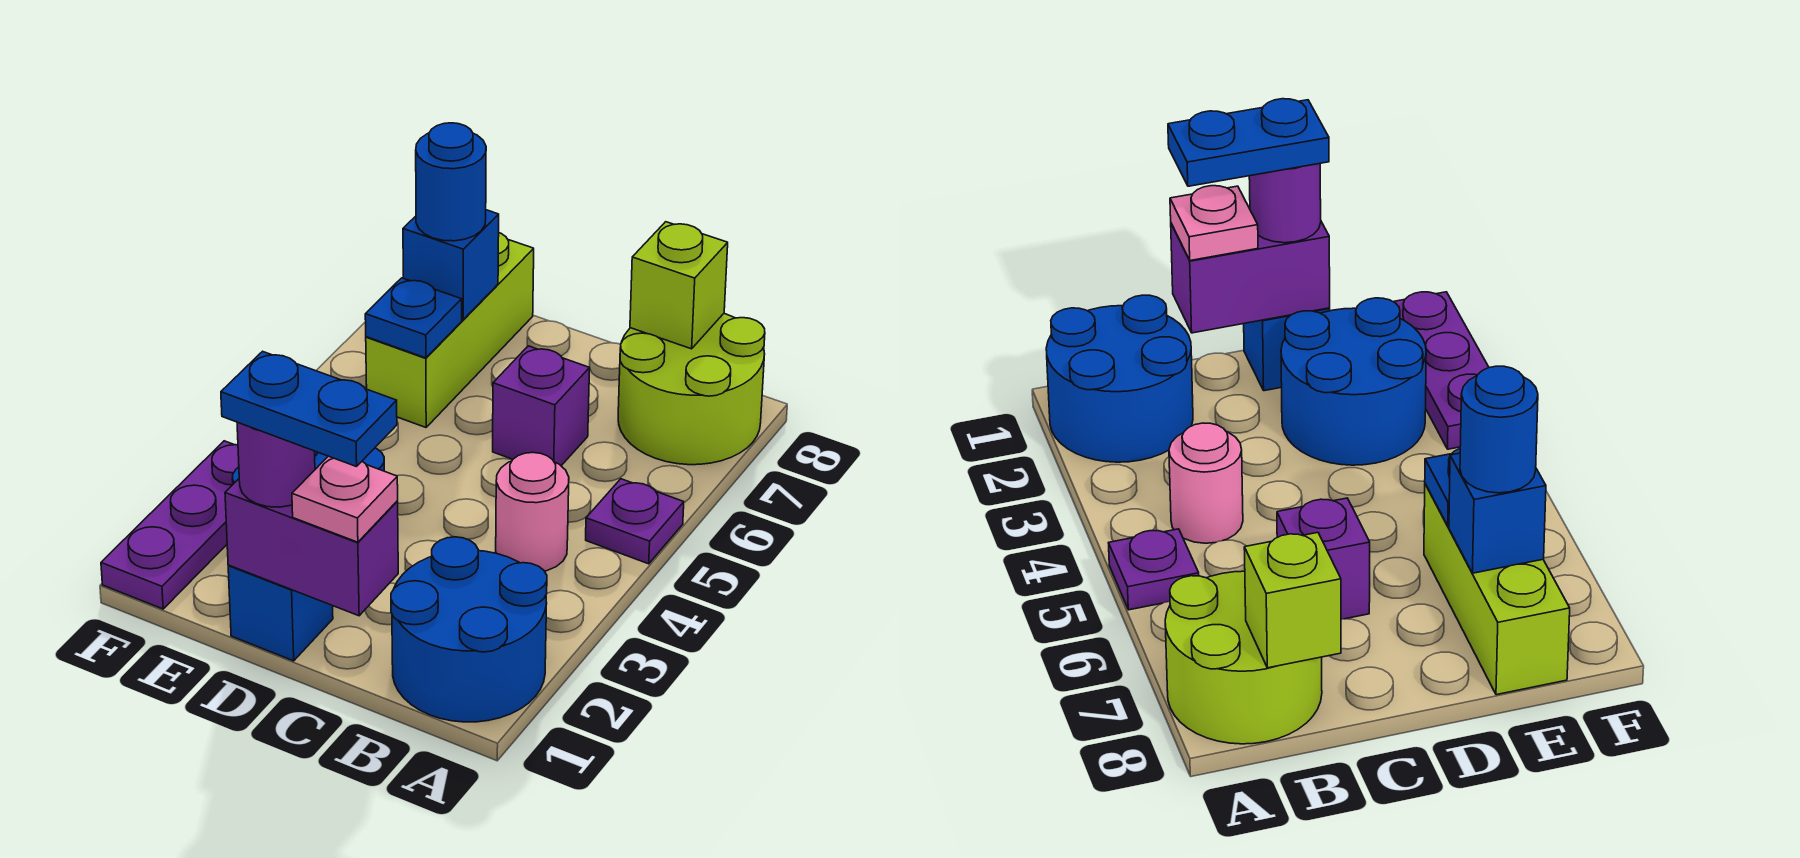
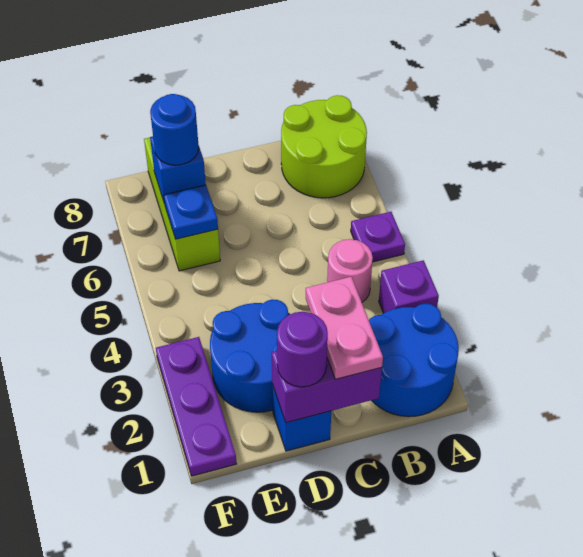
lime brick B8 level 2 -> none
pink plate C1 level 3 -> pink plate C1:C2 level 3
blue plate C1:D1 level 4 -> none
purple brick C6 level 1 -> purple brick A3 level 1

